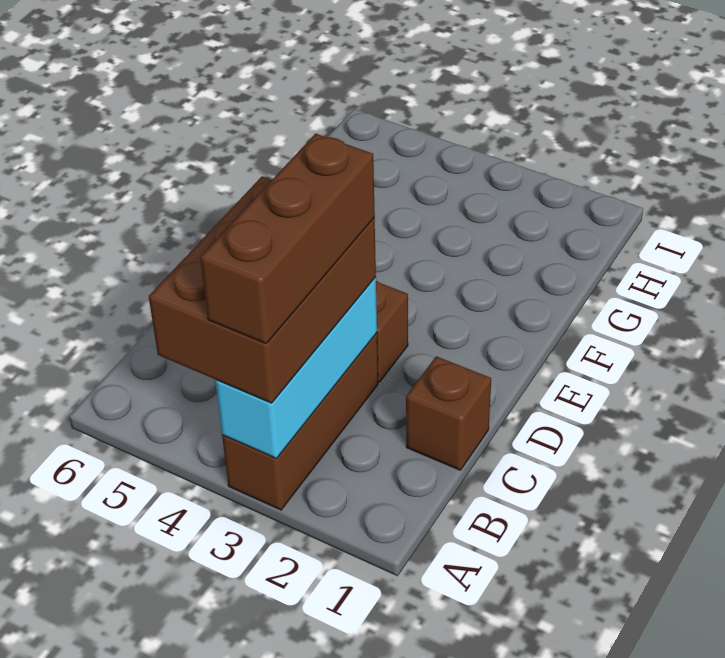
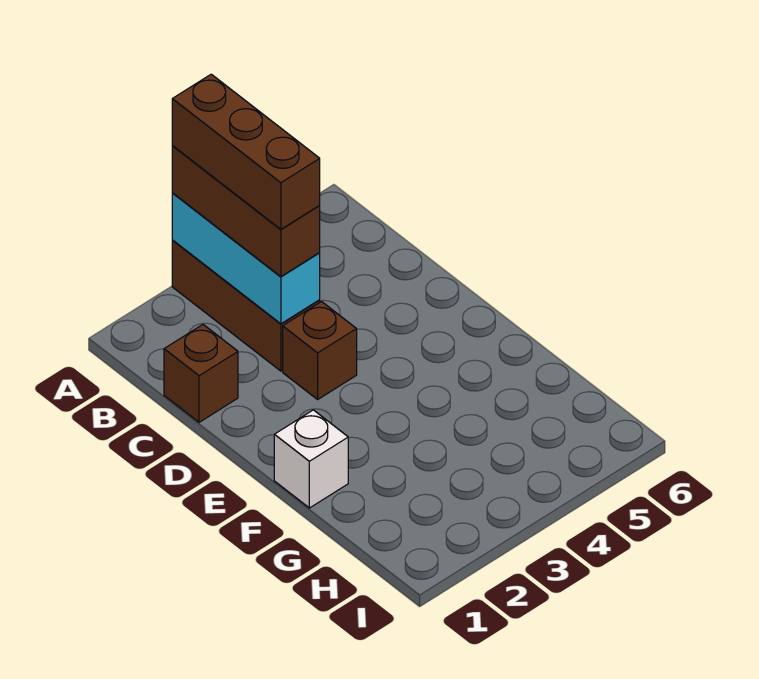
brown brick A3:C4 level 3 -> brown brick A3:C3 level 3
none -> white brick F1 level 1

